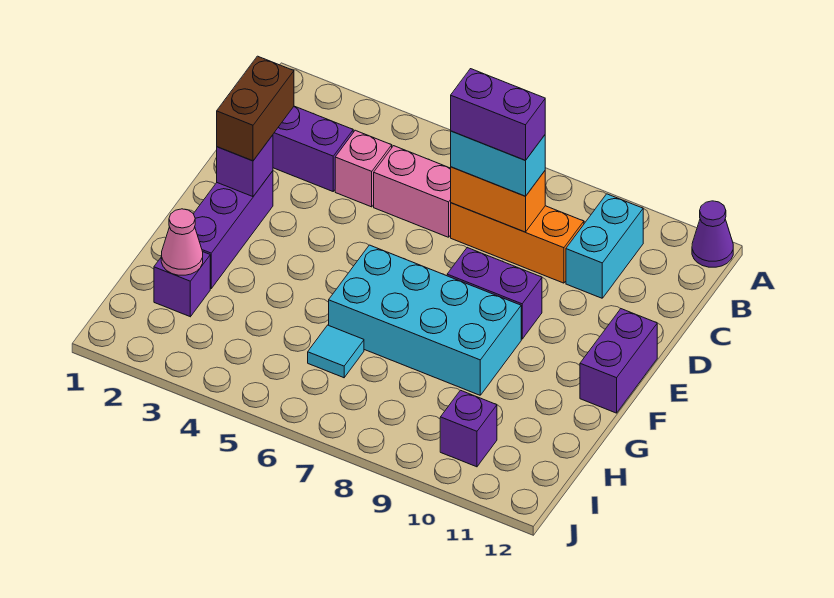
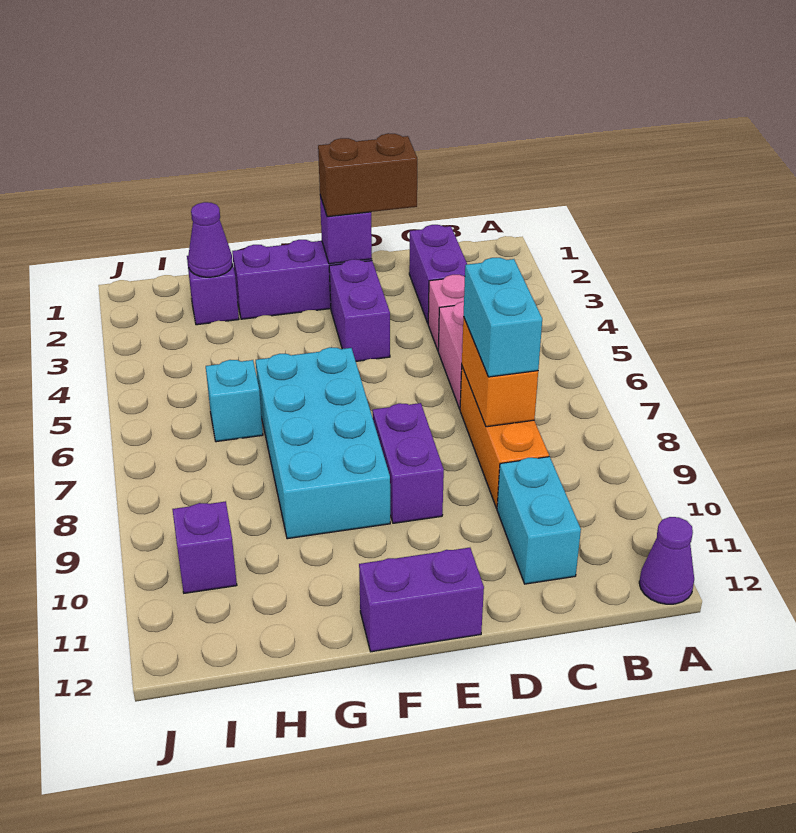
cyan brick B10:C10 level 1 -> cyan brick C10:C11 level 1
purple brick C7:C8 level 4 -> purple brick E3:E4 level 1
pink cone H2 level 2 -> purple cone H2 level 2
cyan tile H6 level 1 -> cyan brick H6 level 1

